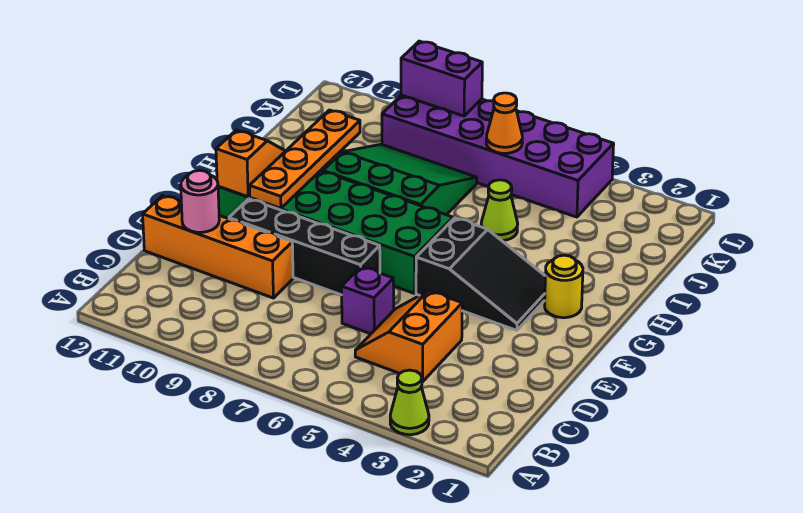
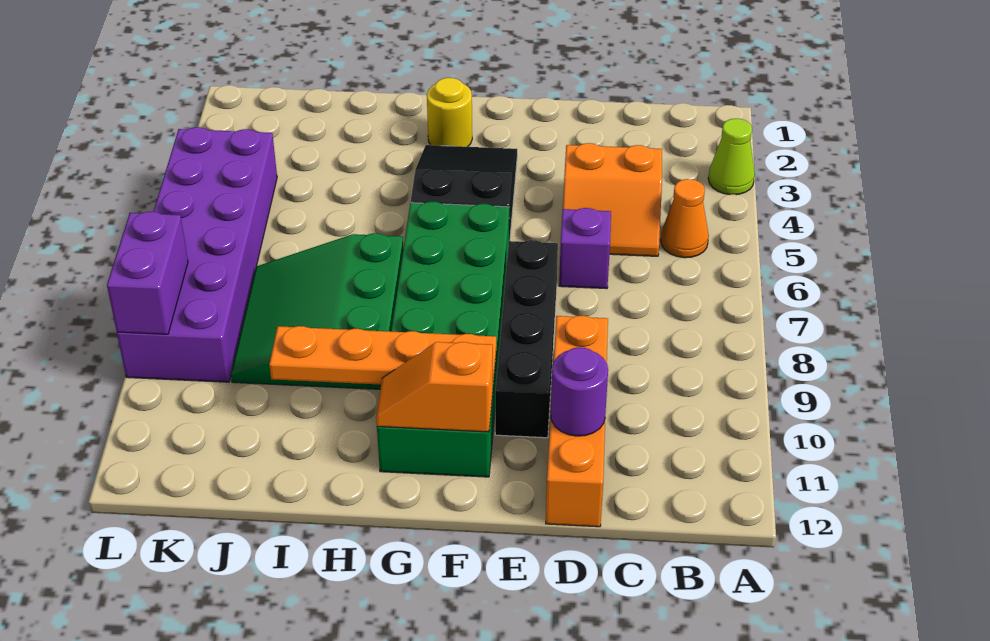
pink round brick D11 level 2 -> purple round brick D11 level 2
lime cone I5 level 1 -> none
orange cone K6 level 2 -> orange cone B5 level 1

